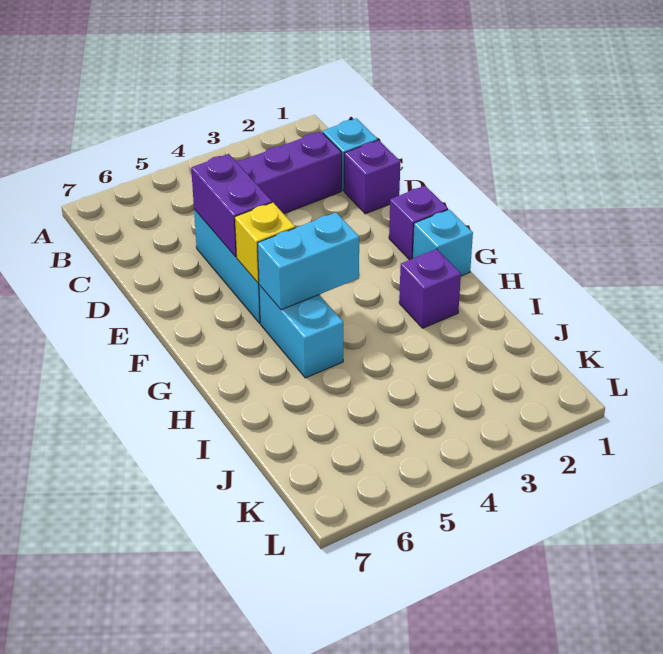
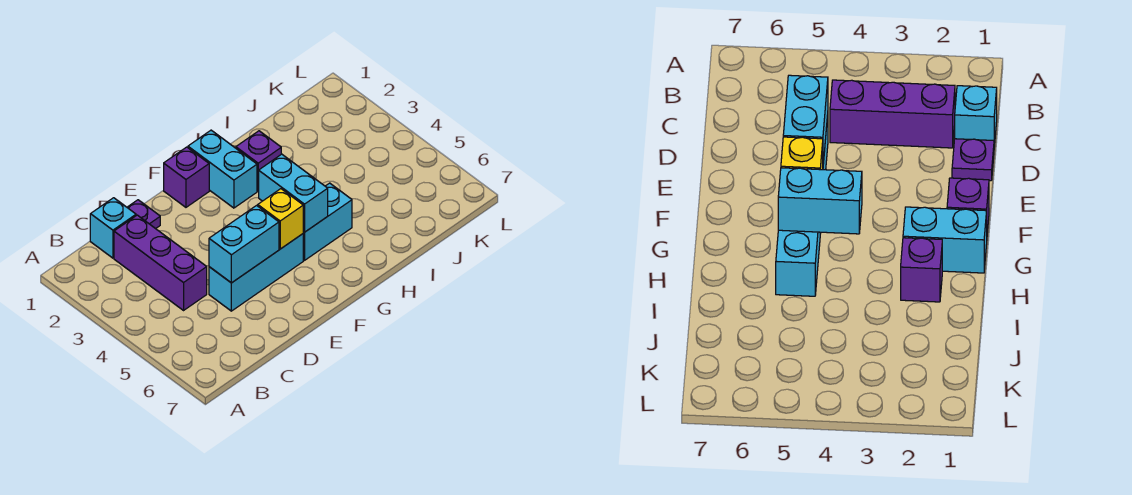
purple brick D1 level 1 -> purple plate D1 level 1
purple brick D5:E5 level 2 -> cyan brick D5:E5 level 2
cyan brick G1 level 1 -> cyan brick G1:G2 level 1

